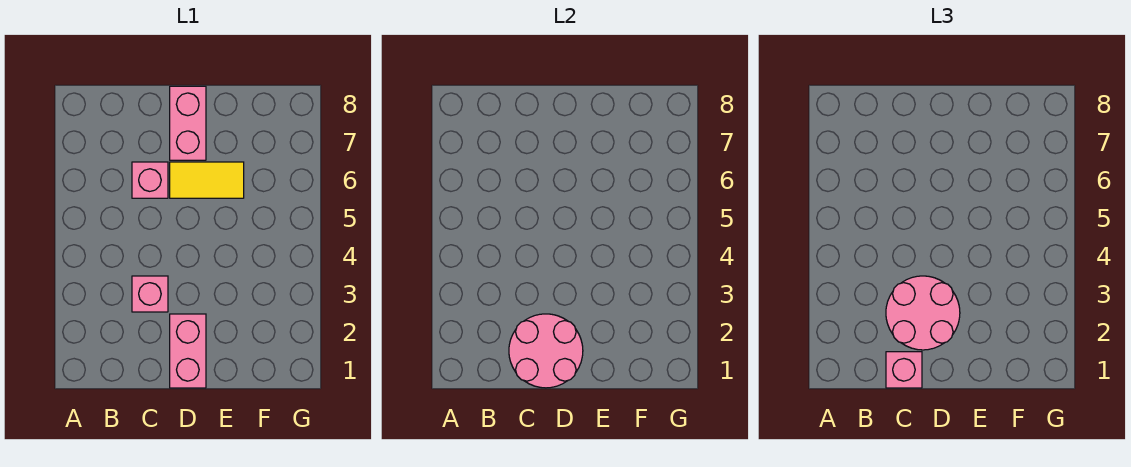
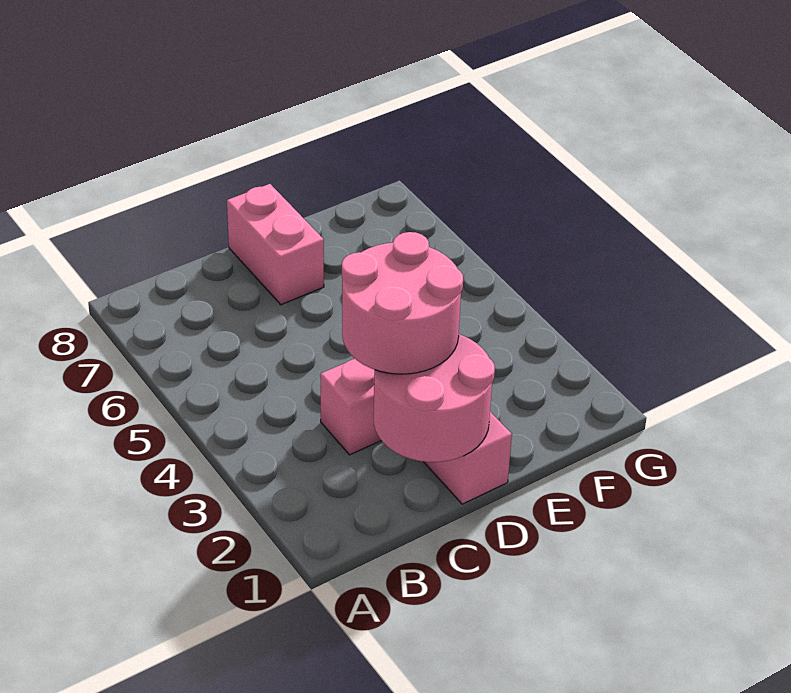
pink brick C1 level 3 -> none
pink brick C6 level 1 -> none
yellow tile D6:E6 level 1 -> none

